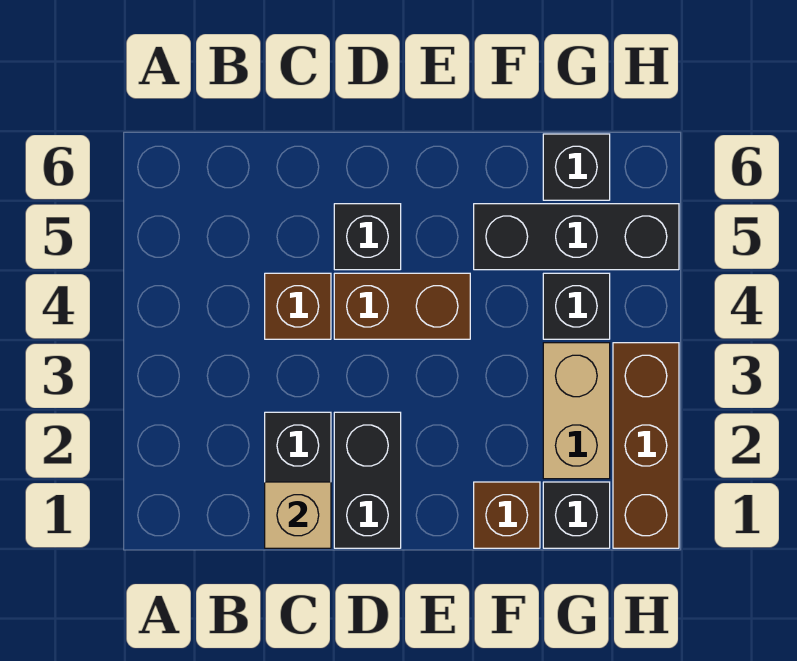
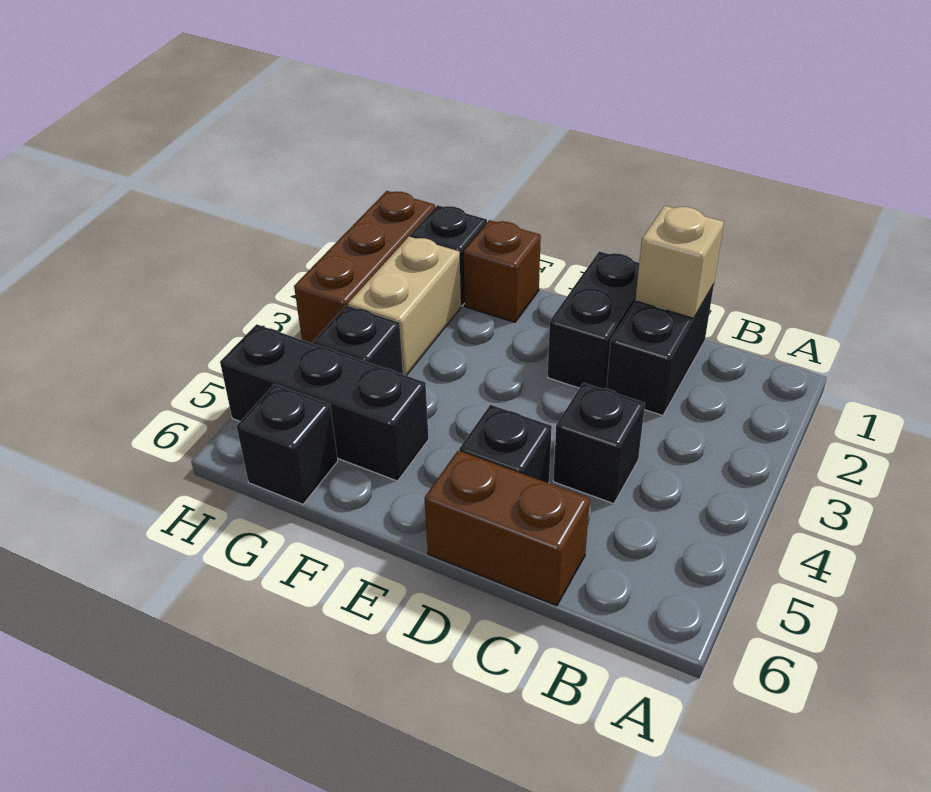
brown brick C4 level 1 -> black brick C4 level 1
brown brick D4:E4 level 1 -> brown brick C6:D6 level 1

